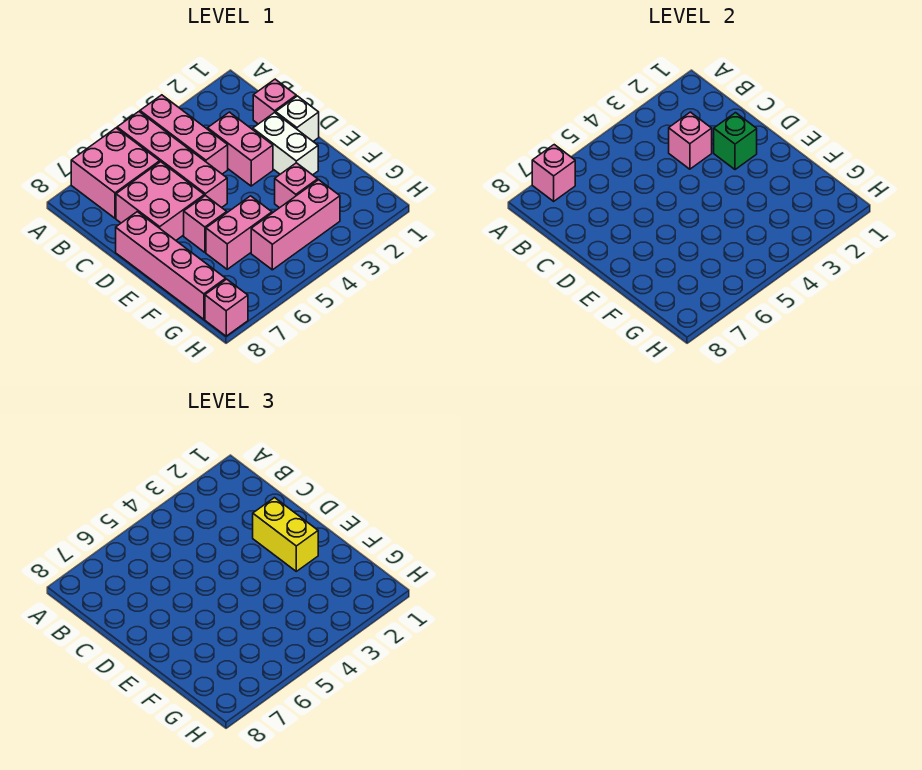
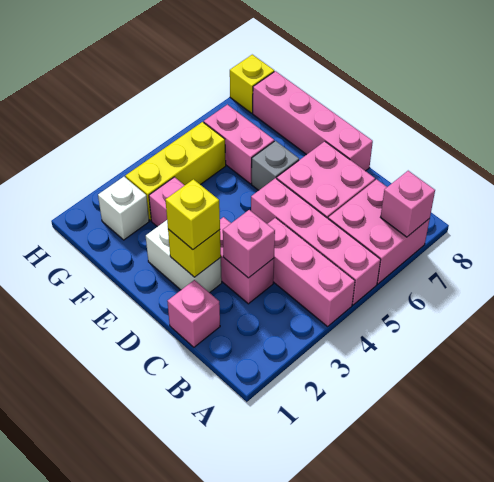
white brick D1 level 1 -> white brick G2 level 1
green brick D2 level 2 -> yellow brick D2 level 2
yellow brick D2:E2 level 3 -> yellow brick D2 level 3
pink brick E6 level 1 -> grey brick E6 level 1
pink brick F5:F6 level 1 -> pink brick F6:G6 level 1
pink brick G3:G5 level 1 -> yellow brick G3:G5 level 1
pink brick H8 level 1 -> yellow brick H8 level 1

